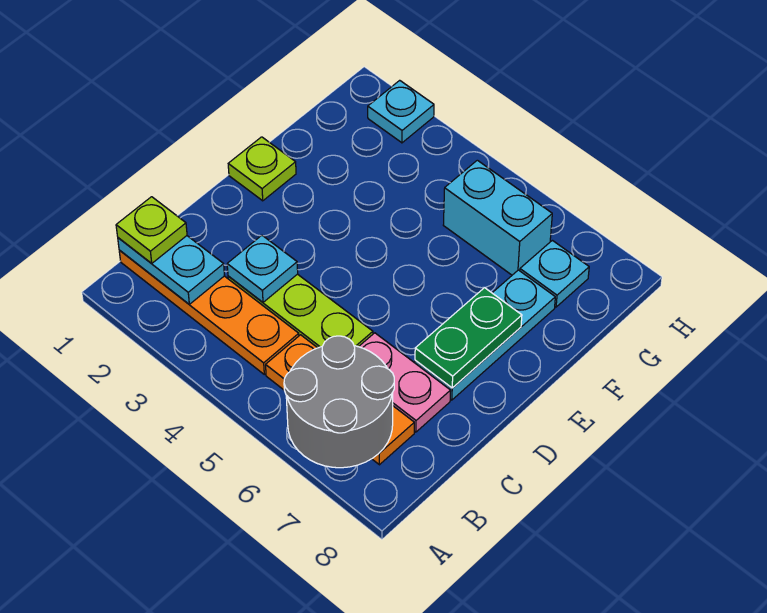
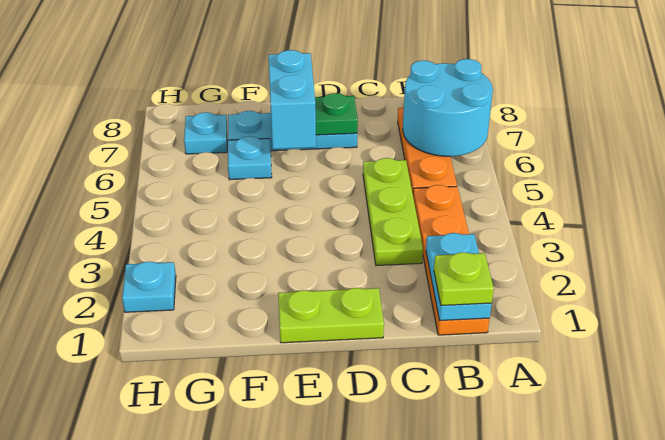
grey round brick A6:B7 level 2 -> cyan round brick A6:B7 level 2
cyan plate C3 level 2 -> cyan plate F6 level 1
pink plate C6:C7 level 1 -> none
lime plate E1 level 1 -> lime plate D1:E1 level 1
cyan brick G5:G6 level 1 -> cyan brick E6:E7 level 3

